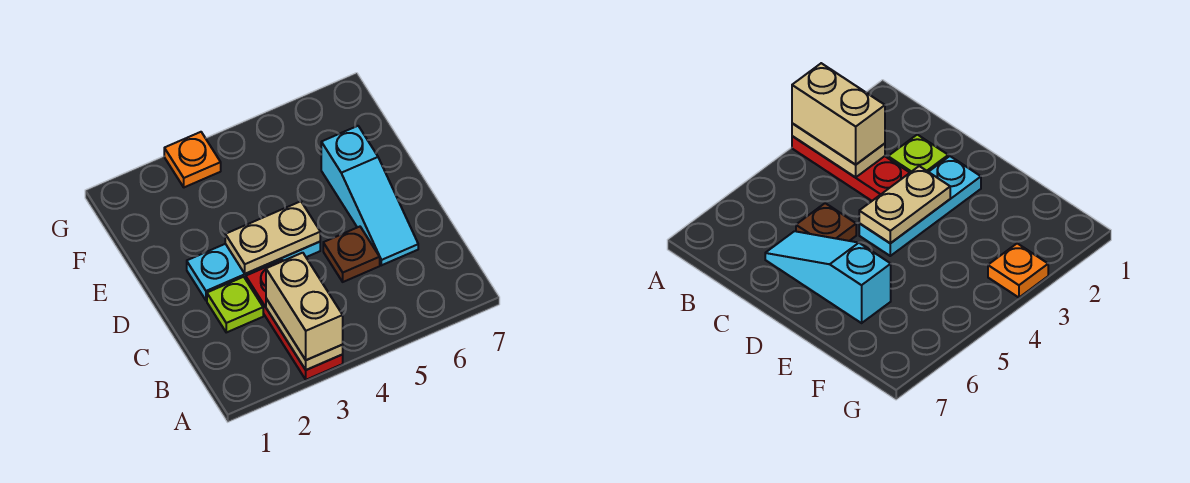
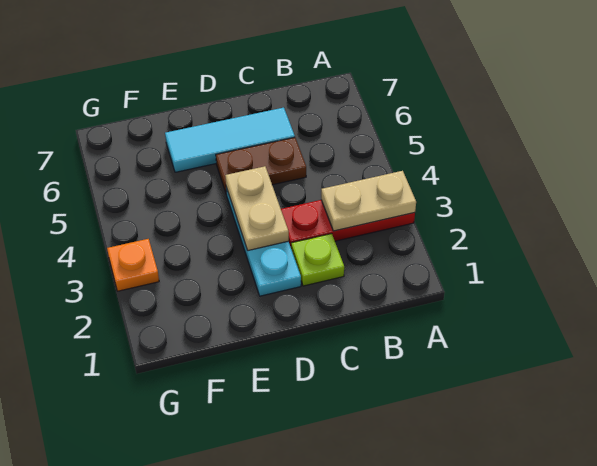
tan brick A3:B3 level 3 -> none
brown plate C5 level 1 -> brown plate C5:D5 level 1
cyan slope C6:E6 level 1 top E -> cyan tile C6:E6 level 1

